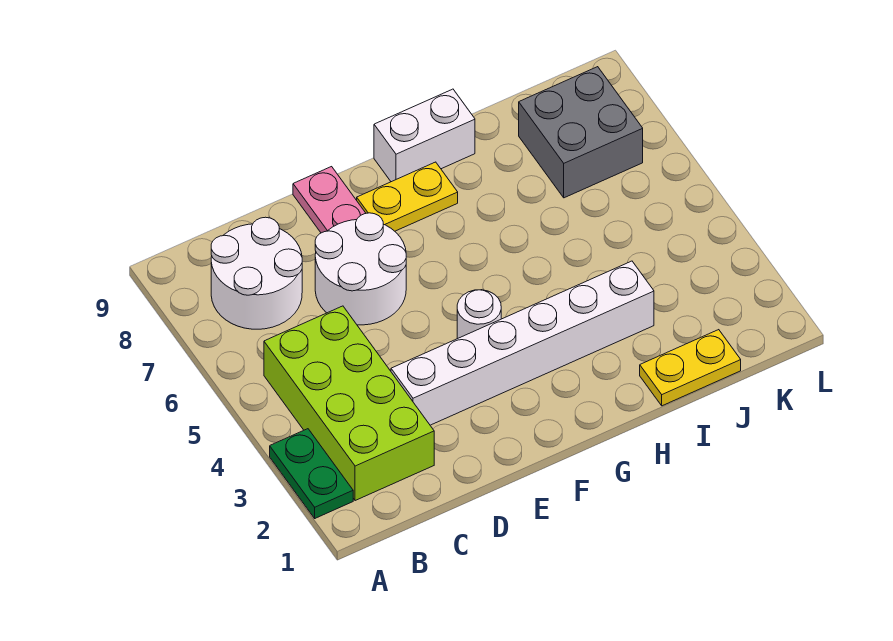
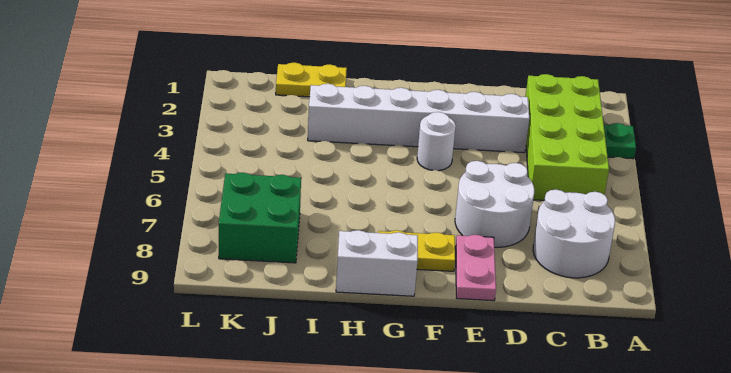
green plate A2:A3 level 1 -> green plate A3 level 1
grey brick J7:K8 level 1 -> green brick J7:K8 level 1

